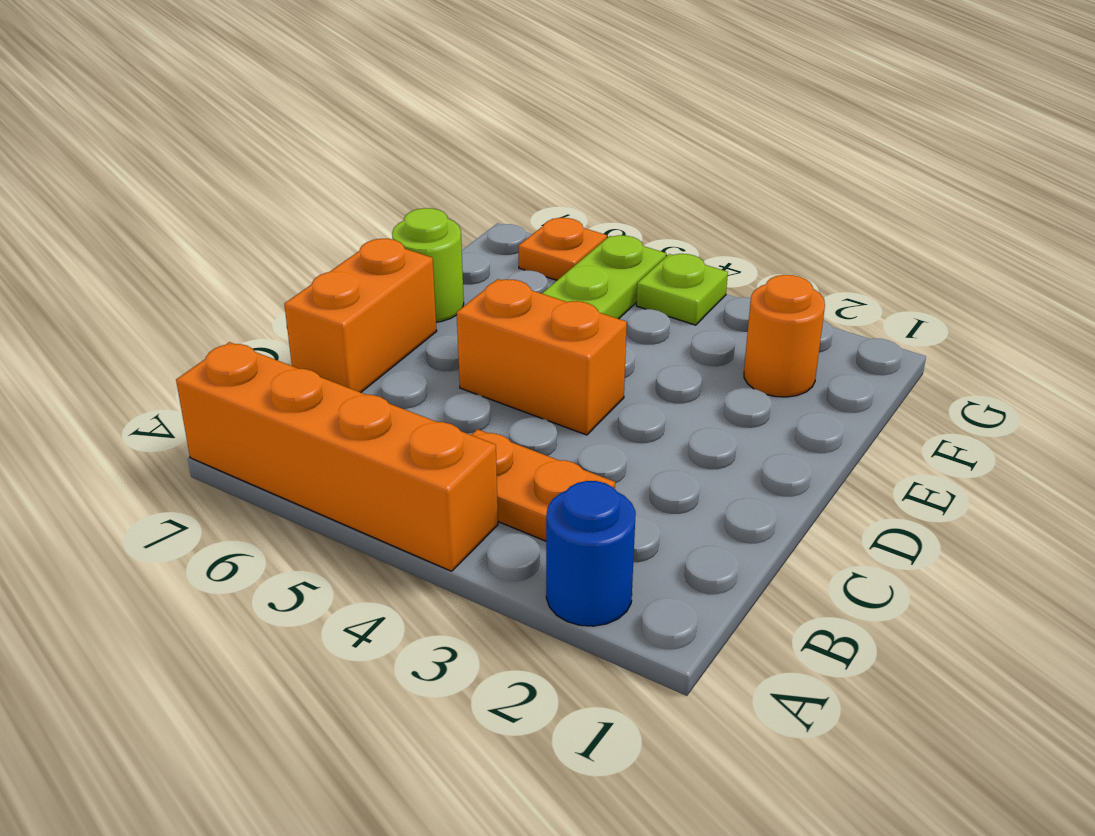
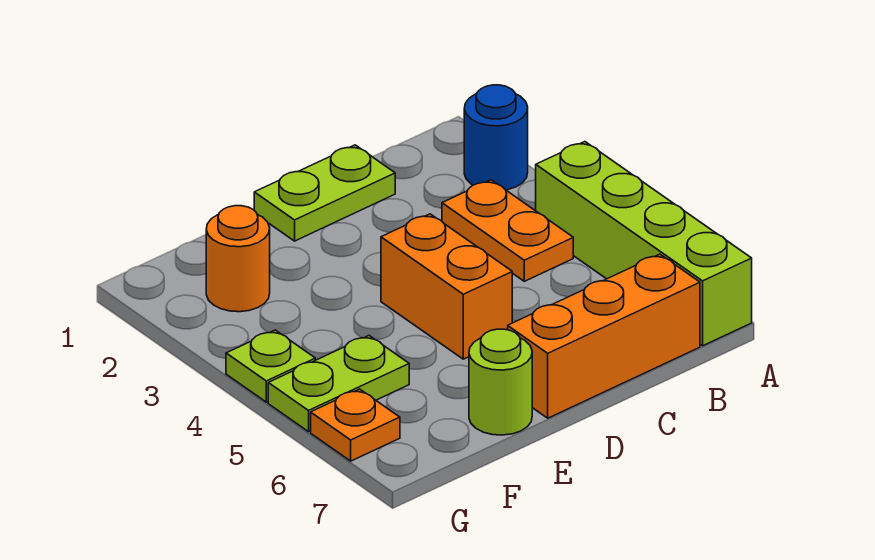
orange brick A4:A7 level 1 -> lime brick A4:A7 level 1
none -> lime plate C1:D1 level 1
orange brick C7:D7 level 1 -> orange brick B7:D7 level 1

